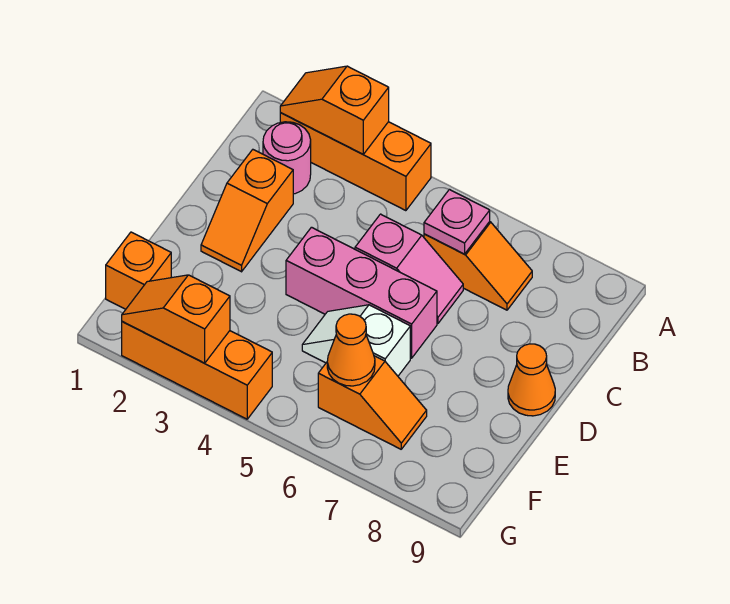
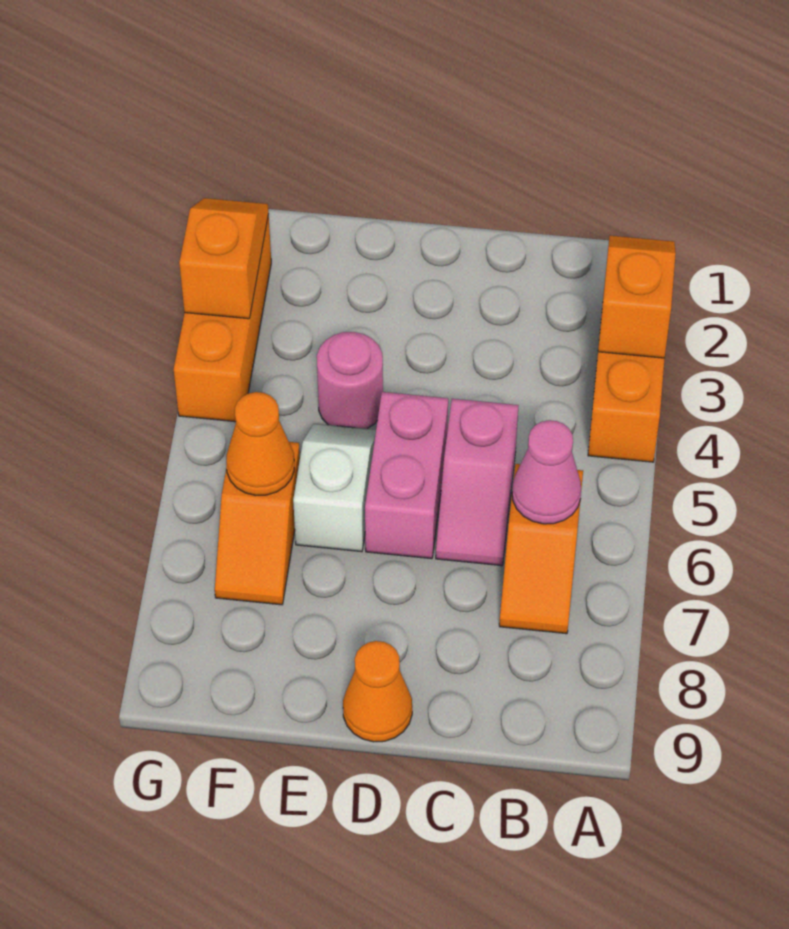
pink round brick B2 level 1 -> pink round brick E4 level 1
pink plate B6 level 2 -> pink cone B6 level 2
orange slope C2:D2 level 1 top C -> none
pink brick D4:D6 level 1 -> pink brick D5:D6 level 1
orange brick F1 level 1 -> none

